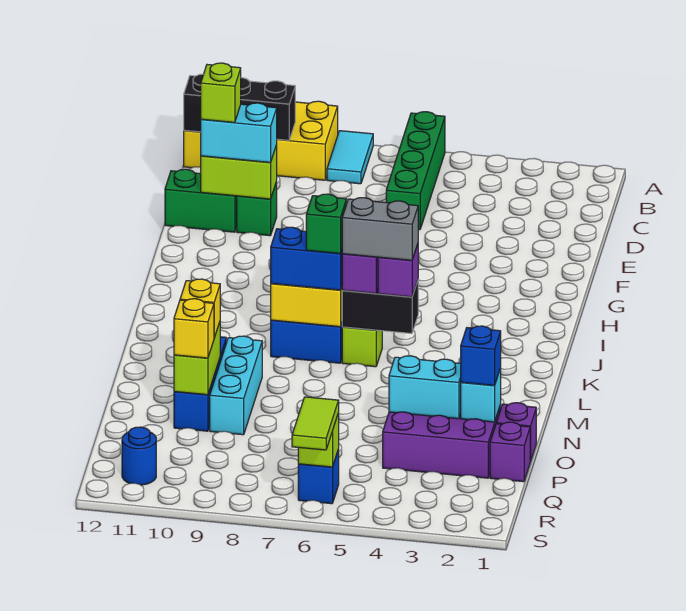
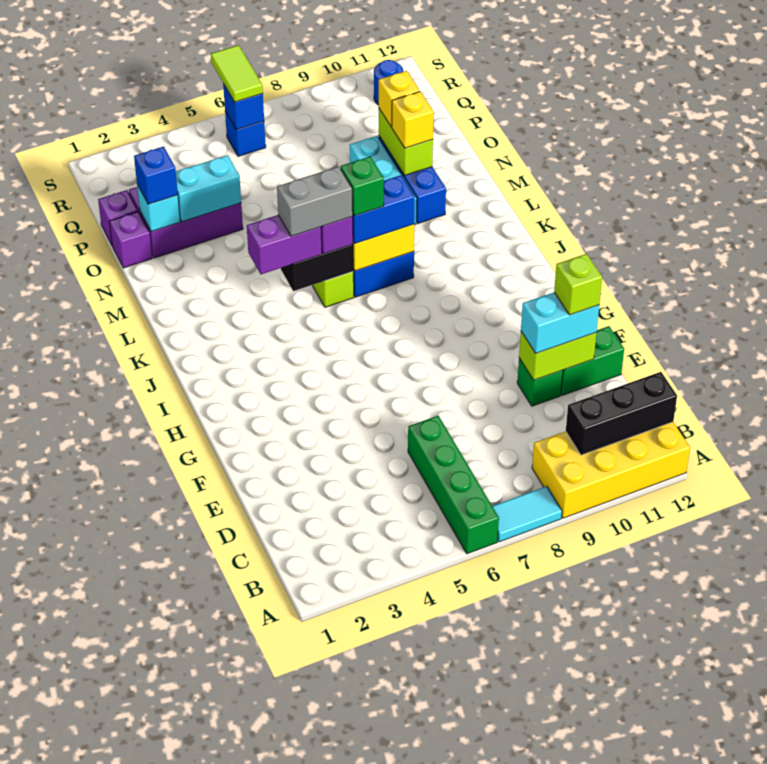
cyan tile A8:B8 level 1 -> cyan tile A7:A8 level 1
purple brick K5 level 3 -> purple brick K4:K5 level 3
lime brick R6 level 2 -> blue brick R6 level 2

